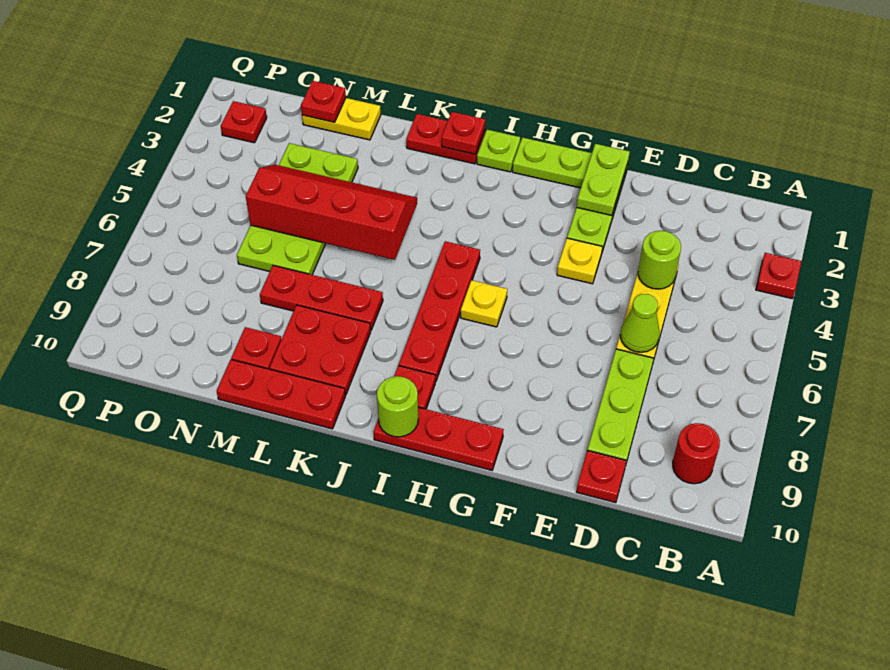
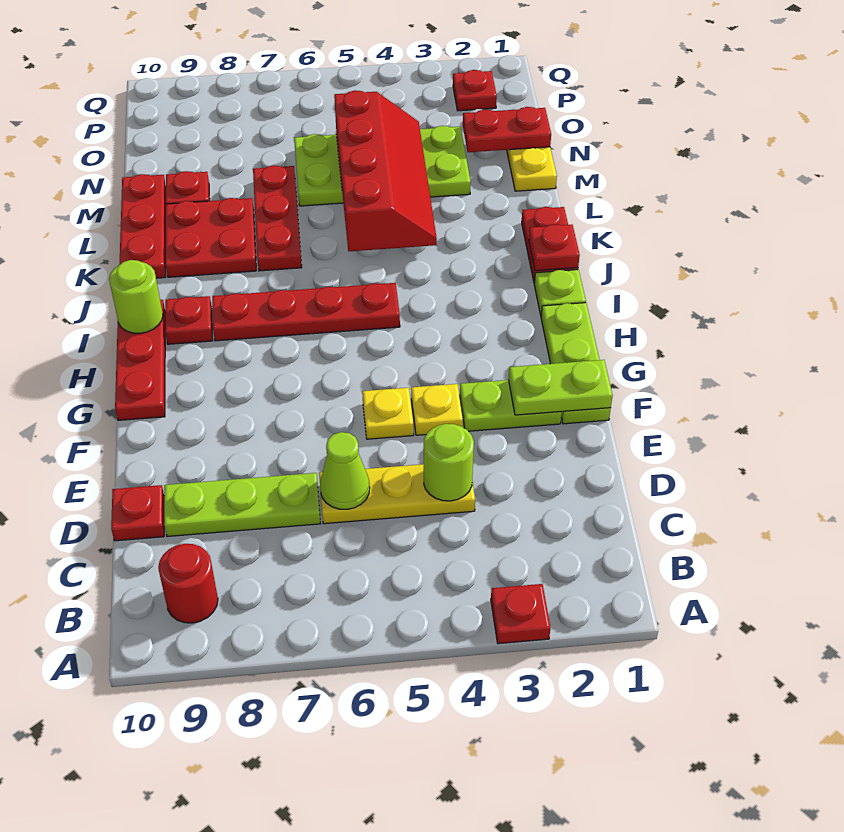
yellow plate H6 level 1 -> yellow plate F5 level 1
red plate N1 level 2 -> red plate N1:N2 level 2

